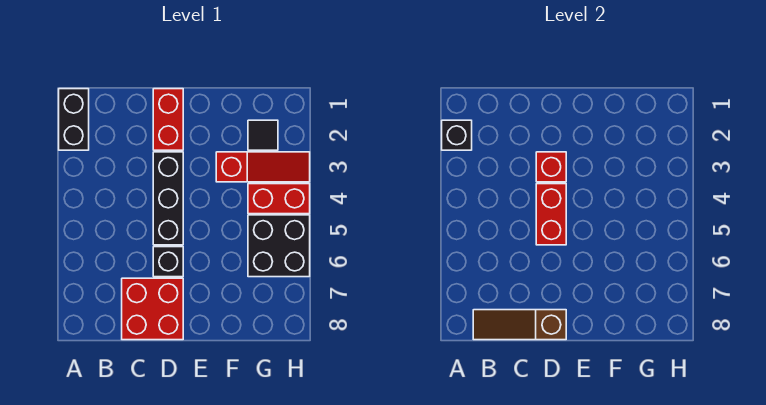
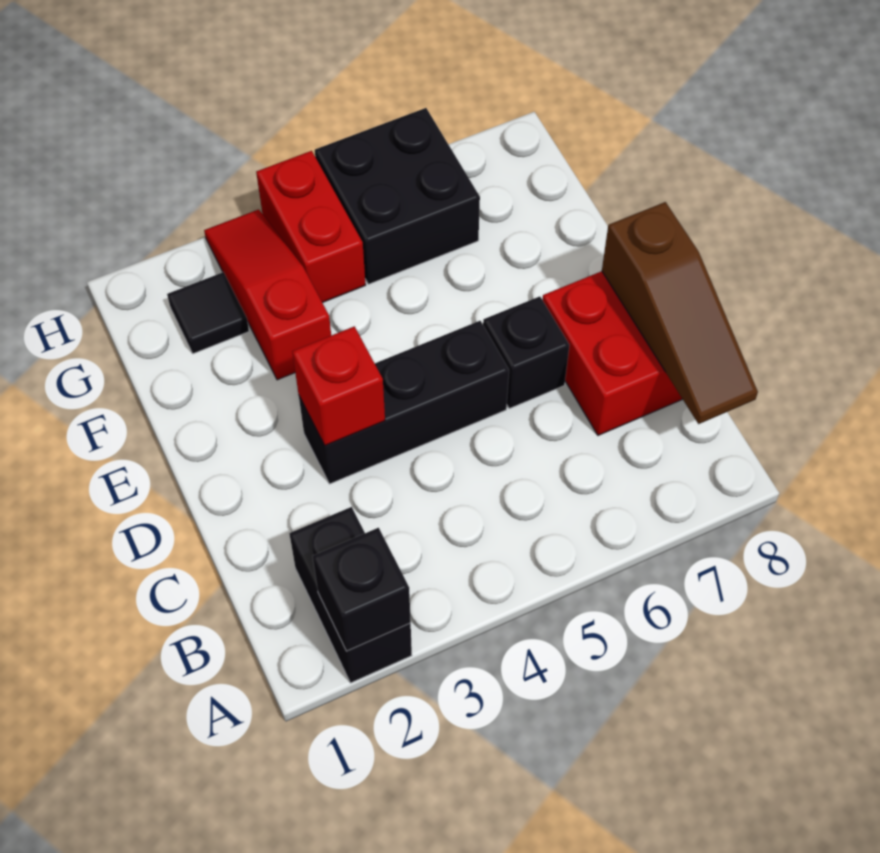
black brick A1:A2 level 1 -> black brick A2:B2 level 1
red brick D1:D2 level 1 -> none
red brick D4:D5 level 2 -> none

